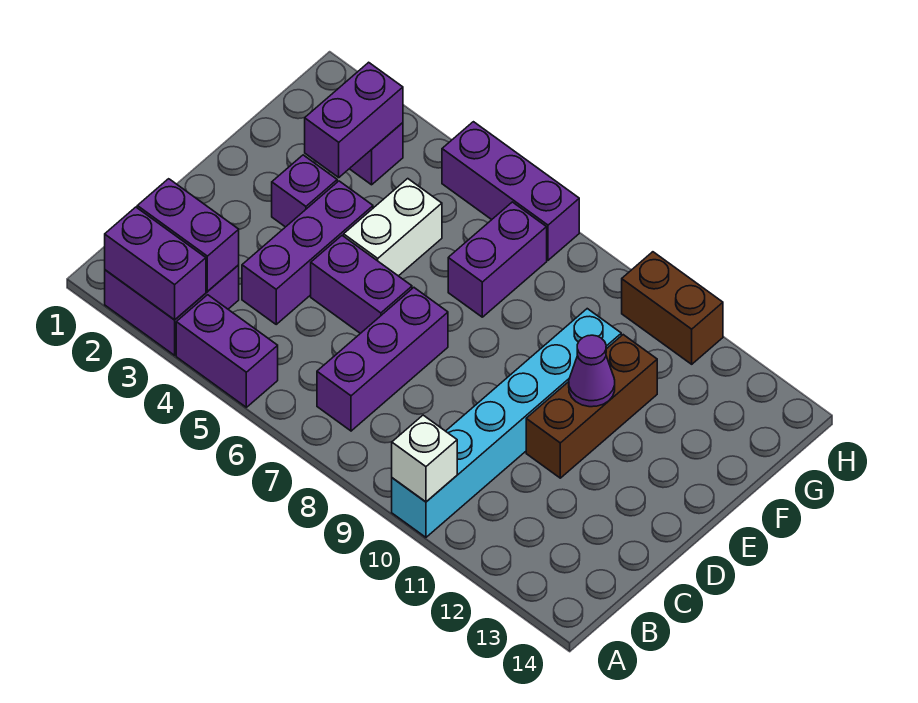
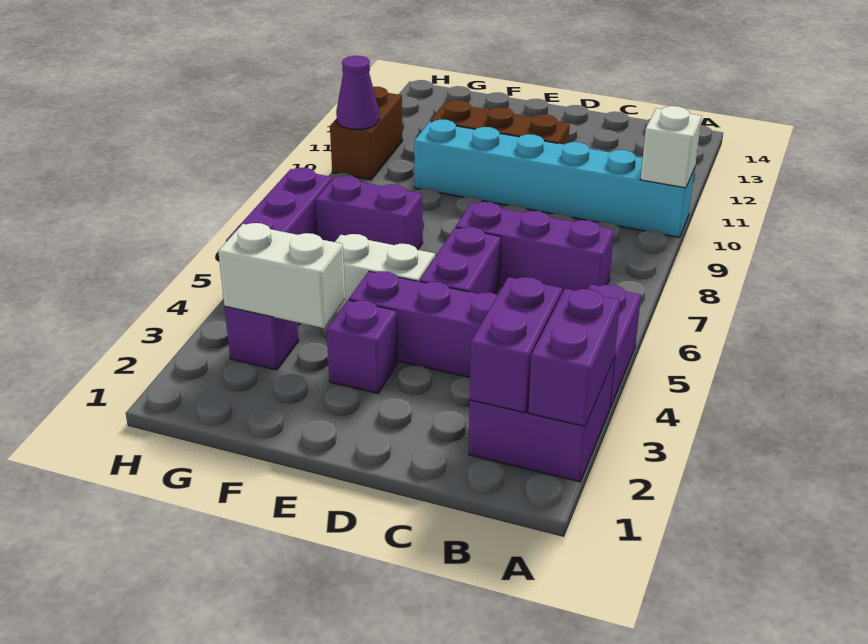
purple cone E11 level 2 -> purple cone H10 level 2
purple brick F3:G3 level 2 -> white brick F3:G3 level 2

